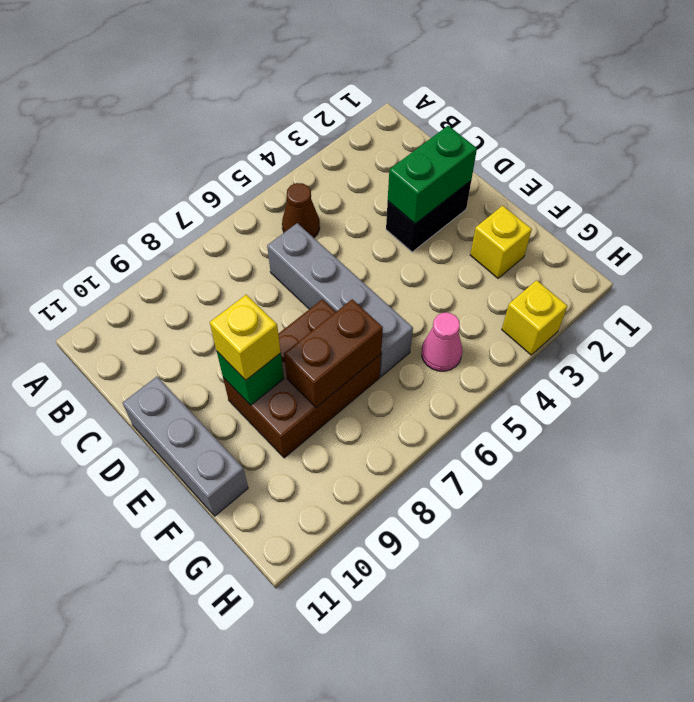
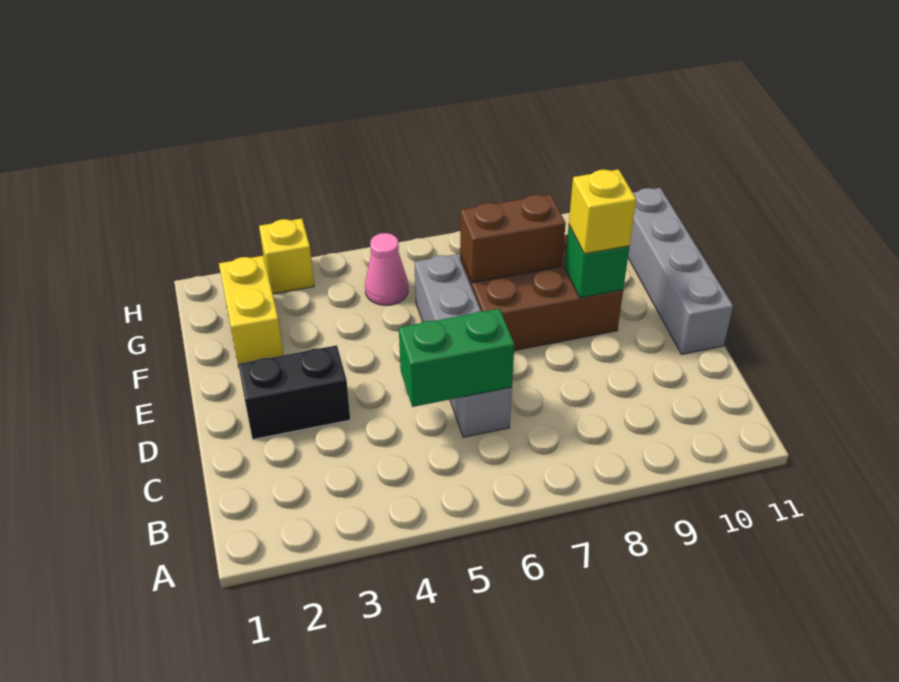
brown cone B5 level 1 -> none
green brick D2:D3 level 2 -> green brick C5:C6 level 2
grey brick D11:F11 level 1 -> grey brick D11:G11 level 1
yellow brick F2 level 1 -> yellow brick F2:G2 level 1

